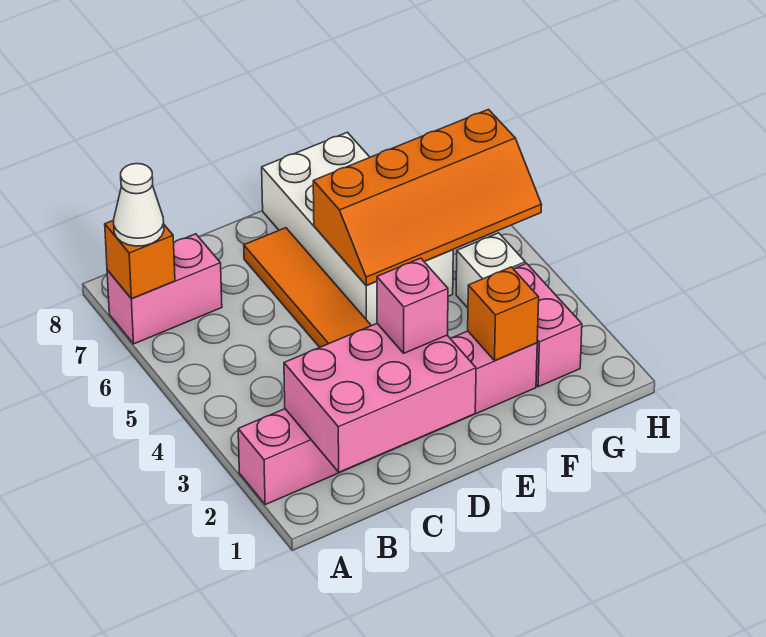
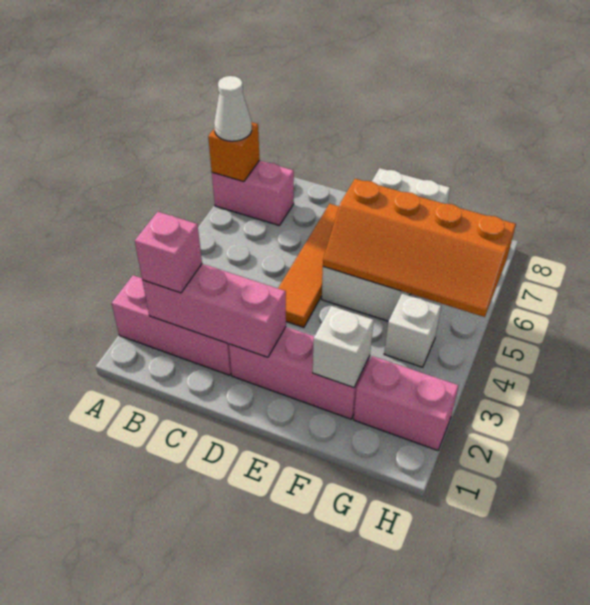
pink brick B1:D2 level 2 -> pink brick B2:D2 level 2
pink brick D2 level 3 -> pink brick B2 level 3
orange brick F2 level 2 -> white brick F2 level 2
pink brick G2:G3 level 1 -> pink brick G2:H2 level 1

